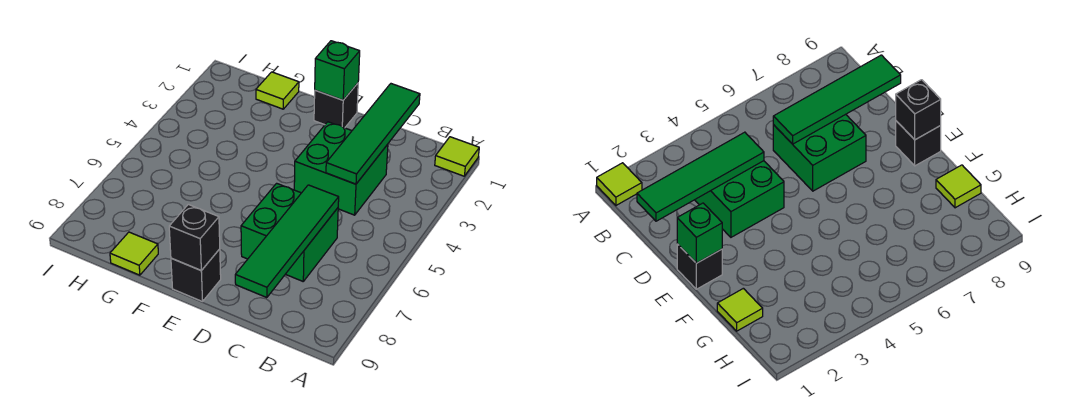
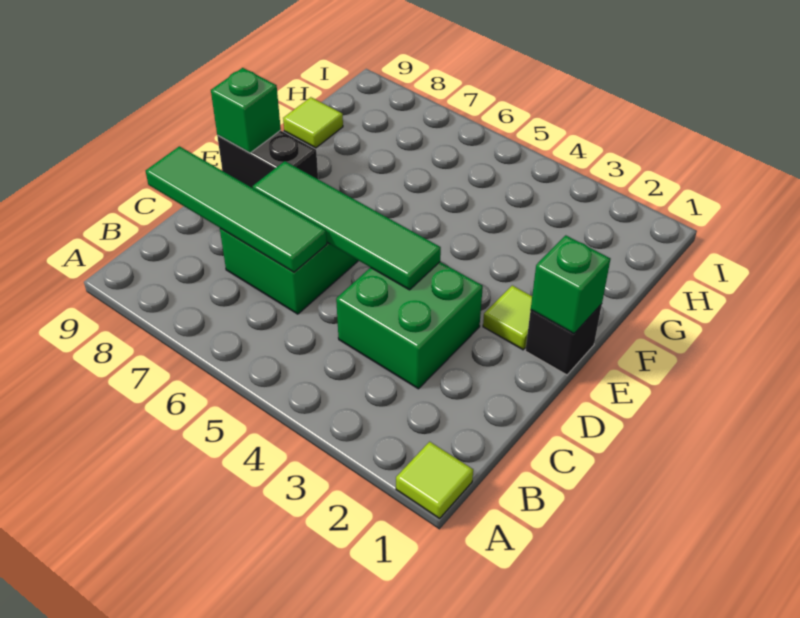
green tile C1:C4 level 2 -> green tile D4:D7 level 2
black brick E9 level 1 -> black brick E8:E9 level 1
black brick E9 level 2 -> green brick E9 level 2
lime tile G1 level 1 -> lime tile E2 level 1

